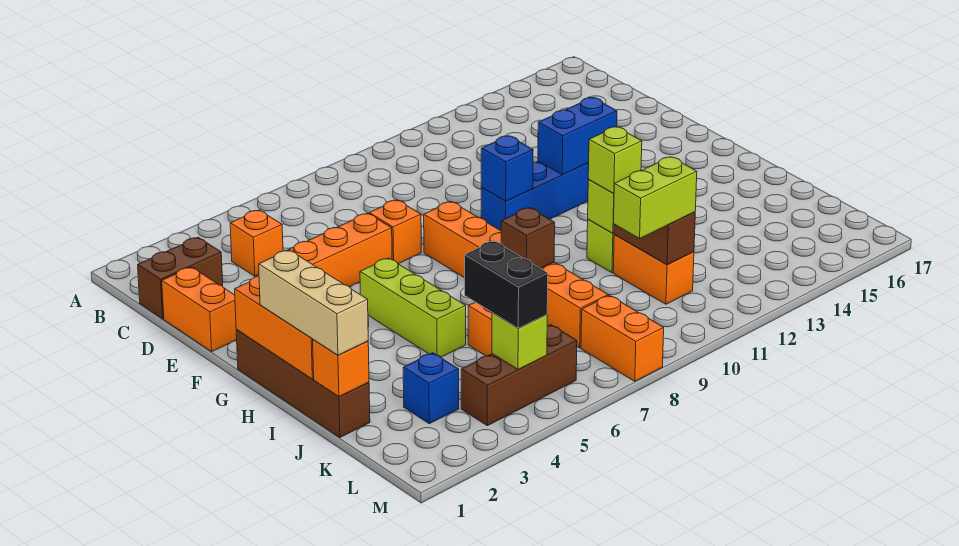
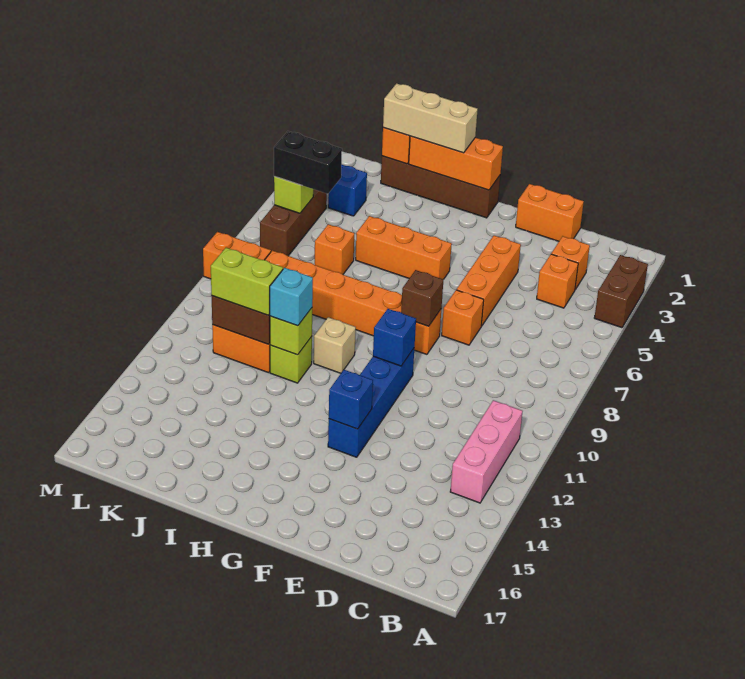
none -> pink brick B11:B13 level 1
brown brick C1:C2 level 1 -> brown brick A3:A4 level 1
none -> orange brick C3 level 1
blue brick F12:F13 level 2 -> blue brick F13 level 2
lime brick G5:I5 level 1 -> orange brick G5:I5 level 1
none -> tan brick H10 level 1
brown brick I8 level 2 -> brown brick F8 level 2
lime brick I11 level 3 -> cyan brick I11 level 3
lime brick K10:K11 level 3 -> lime brick J11:K11 level 3

